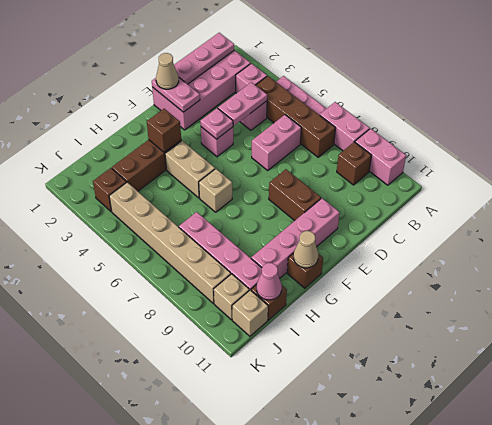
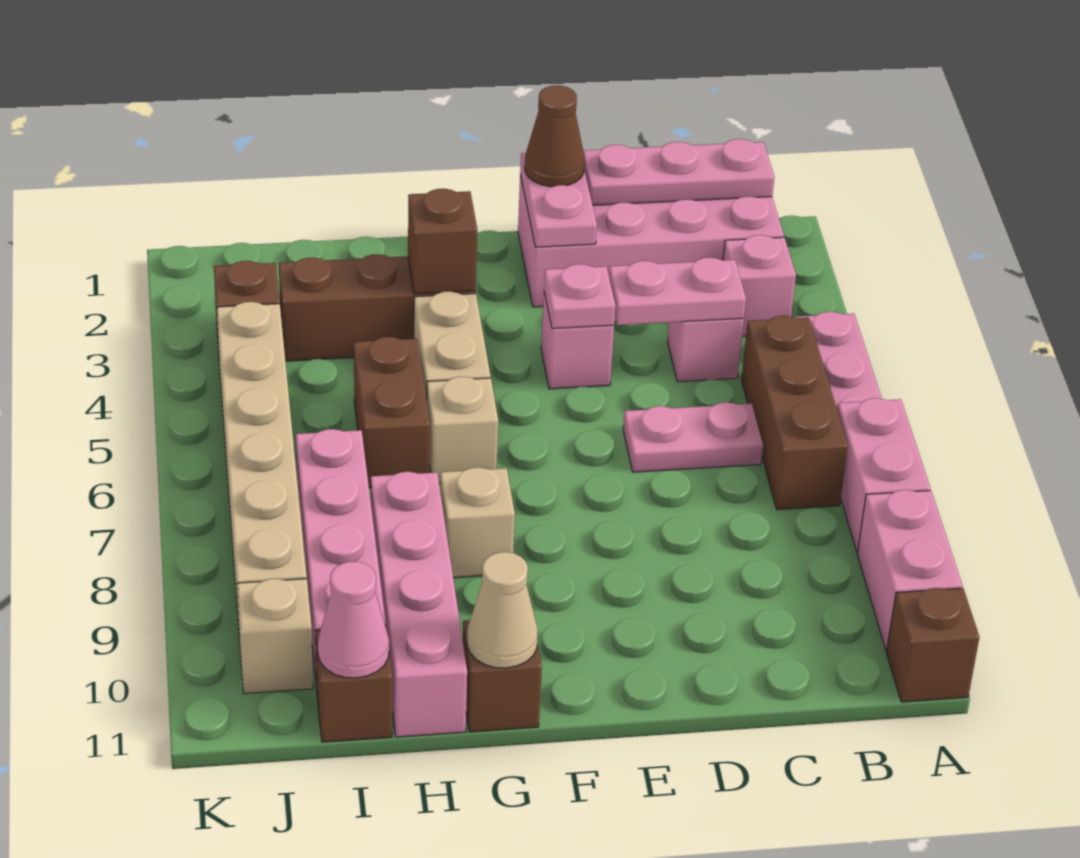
brown brick B4:B7 level 1 -> brown brick B5:B7 level 1
brown brick B9 level 1 -> brown brick A11 level 1
pink brick C6:D6 level 1 -> pink plate C6:D6 level 1
tan cone E1 level 3 -> brown cone E1 level 3
brown brick E8:E9 level 1 -> brown brick H5:H6 level 1
pink brick E10:H10 level 1 -> pink brick H8:H11 level 1
tan brick J11 level 1 -> tan brick G8 level 1

